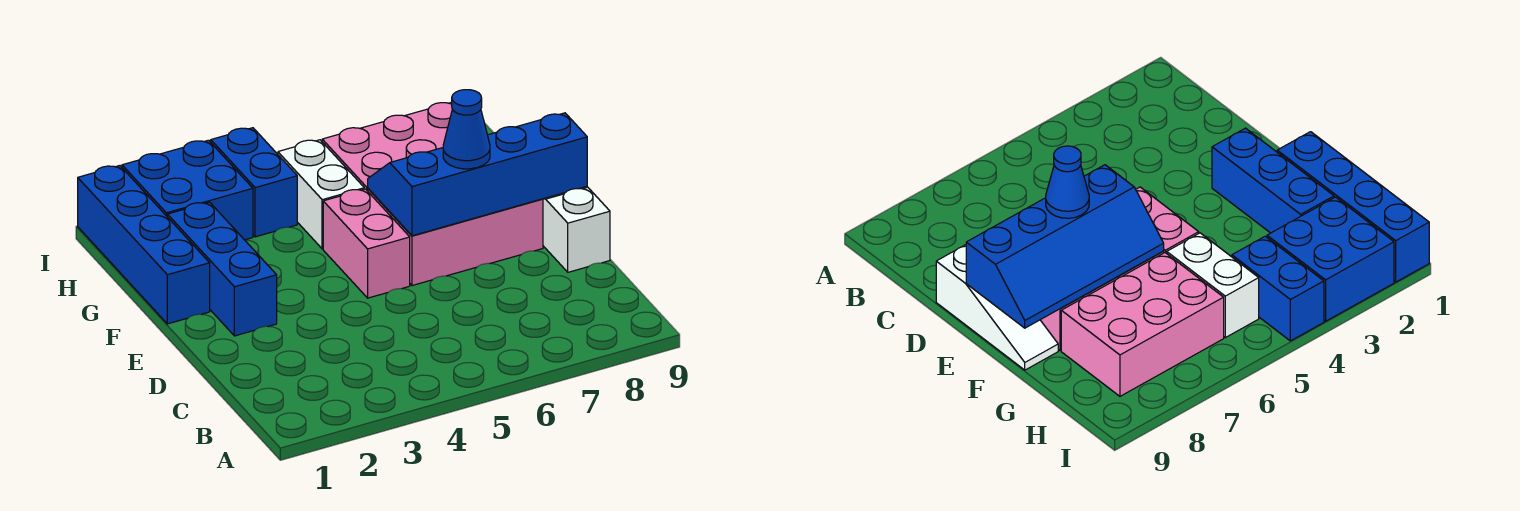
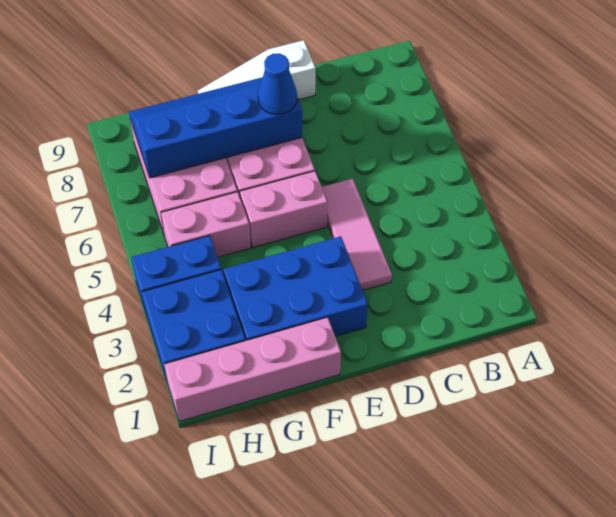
none -> pink tile D3:D5 level 1
blue brick E2:G2 level 1 -> blue brick E2:G3 level 1
blue slope E6:F9 level 2 top E -> blue slope E7:H8 level 2 top 7
blue brick F1:I1 level 1 -> pink brick F1:I1 level 1
white brick G5:H5 level 1 -> pink brick G5:H5 level 1

